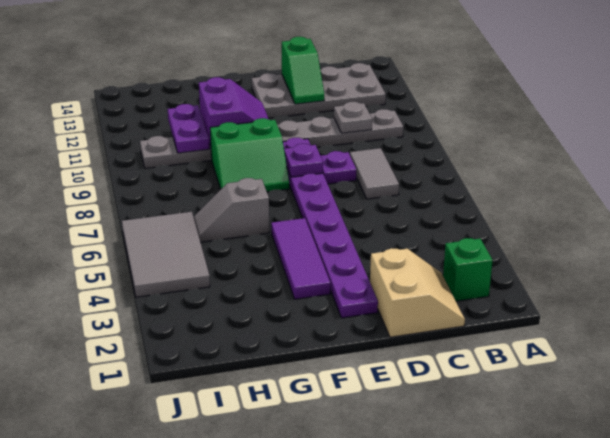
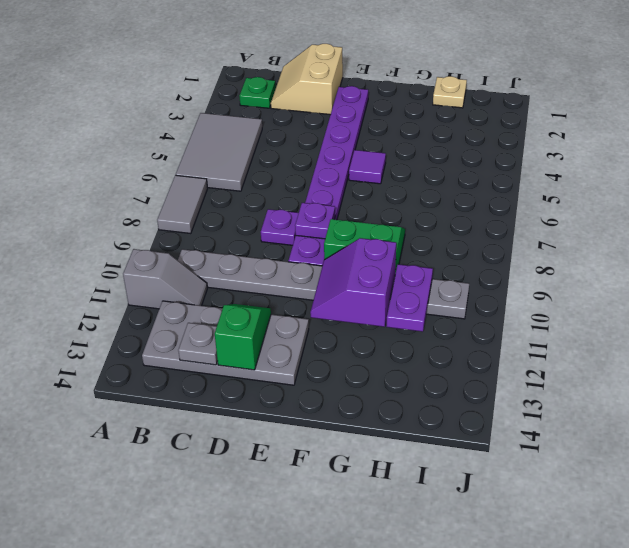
green brick B2 level 1 -> green plate B2 level 1
grey tile C7:C8 level 1 -> grey tile A7:A8 level 1
grey plate C10 level 2 -> grey plate C13 level 2
purple tile F3:F5 level 1 -> purple tile F5 level 1
grey slope G6:H6 level 1 top G -> grey slope A11:B11 level 1 top A
none -> tan plate H1 level 1
grey tile I4:J6 level 1 -> grey tile A4:B6 level 1

